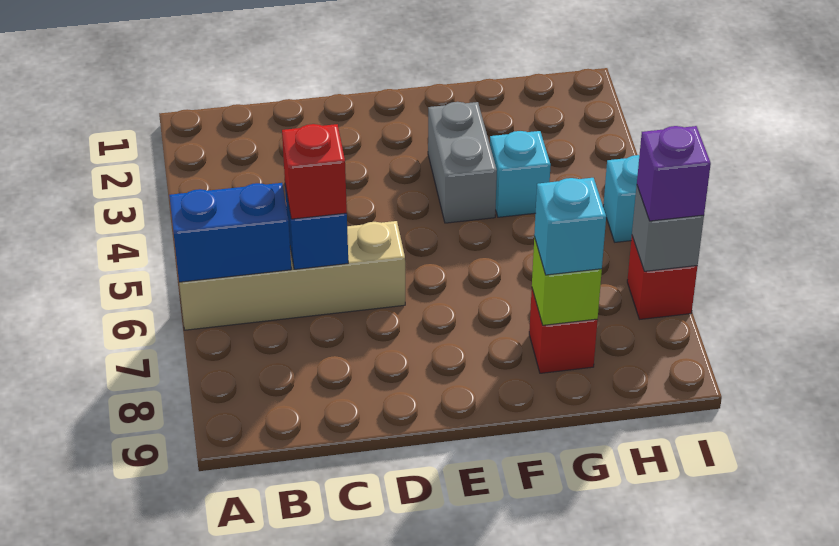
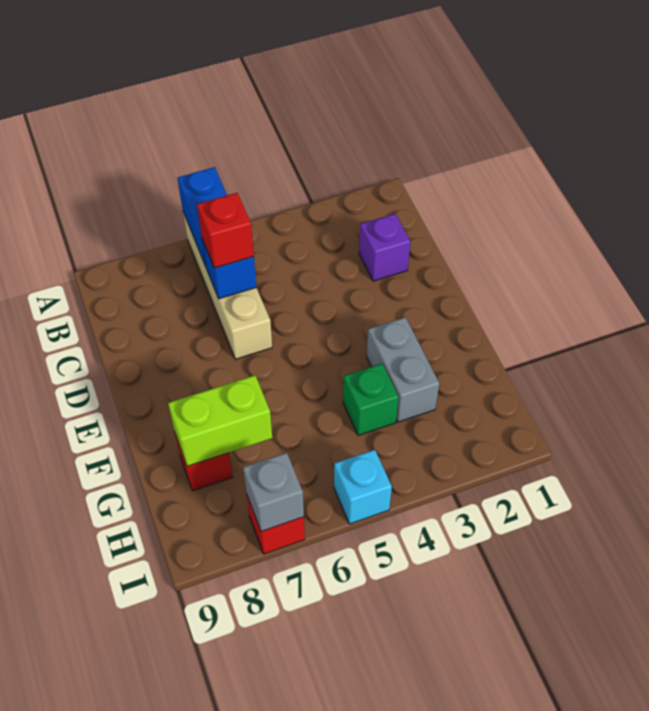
grey brick F3:F4 level 1 -> grey brick F3:G3 level 1
cyan brick G4 level 1 -> green brick G4 level 1
lime brick G8 level 2 -> lime brick G7:G8 level 2
cyan brick G8 level 3 -> none
purple brick I7 level 3 -> purple brick C2 level 1

